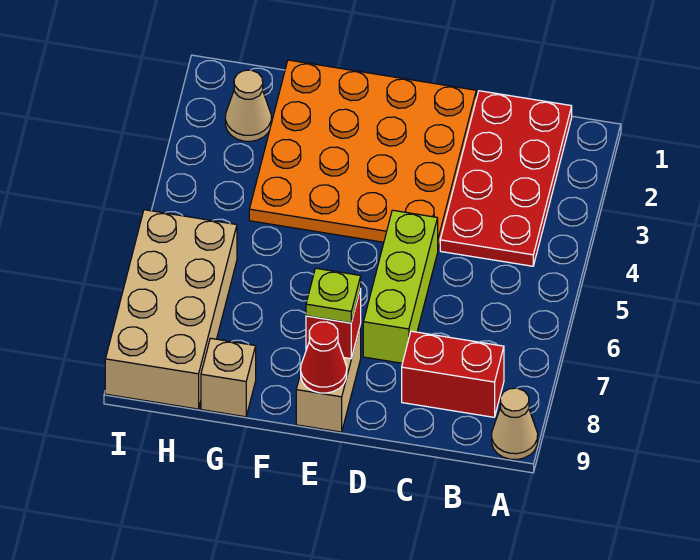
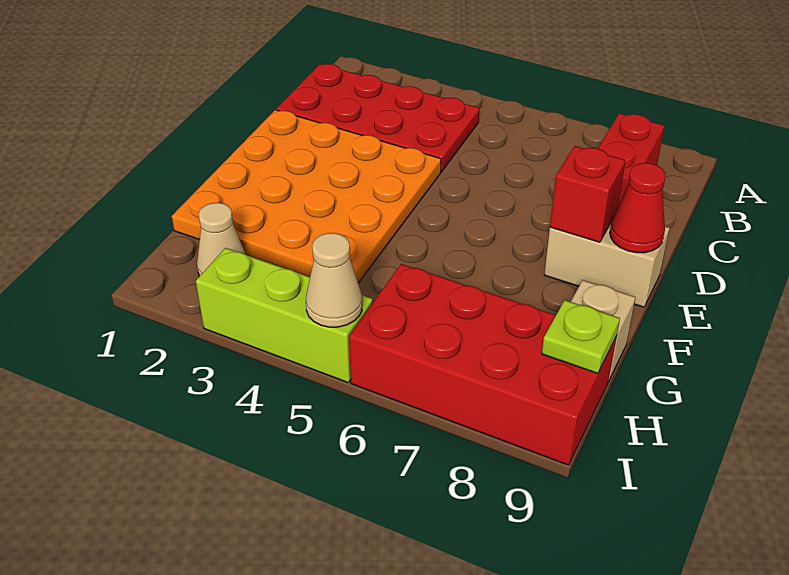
tan cone A9 level 1 -> tan cone I5 level 2
lime brick D5:D7 level 1 -> lime brick I3:I5 level 1
lime plate E8 level 3 -> lime plate H9 level 2
tan brick H6:I9 level 1 -> red brick H6:I9 level 1

